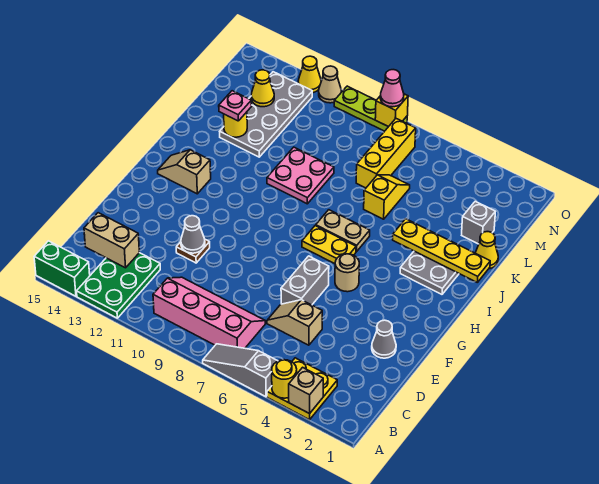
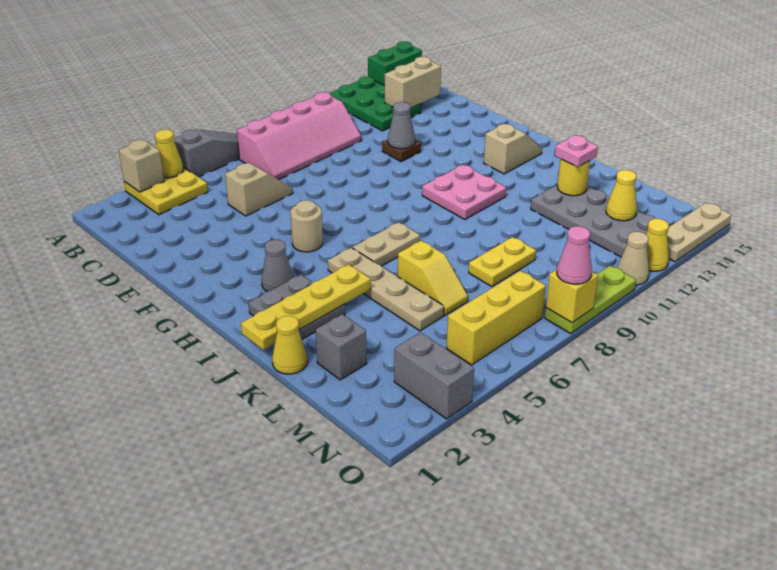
yellow round brick A4 level 2 -> yellow cone A4 level 2
grey cone E2 level 1 -> grey cone H3 level 1
grey brick E6:F6 level 1 -> grey brick N3:O3 level 1
yellow plate H6:H7 level 1 -> yellow plate L8:L9 level 1
none -> tan plate I5:L5 level 1
pink plate J9:K10 level 1 -> pink plate H10:I11 level 1
yellow brick L7:N7 level 1 -> yellow brick N5:N7 level 1
none -> tan plate O13:O15 level 1

